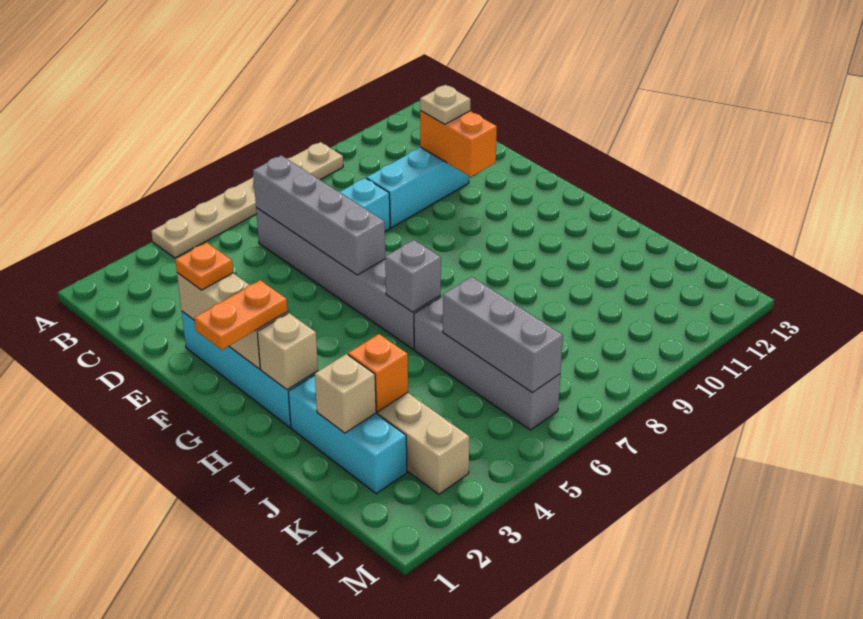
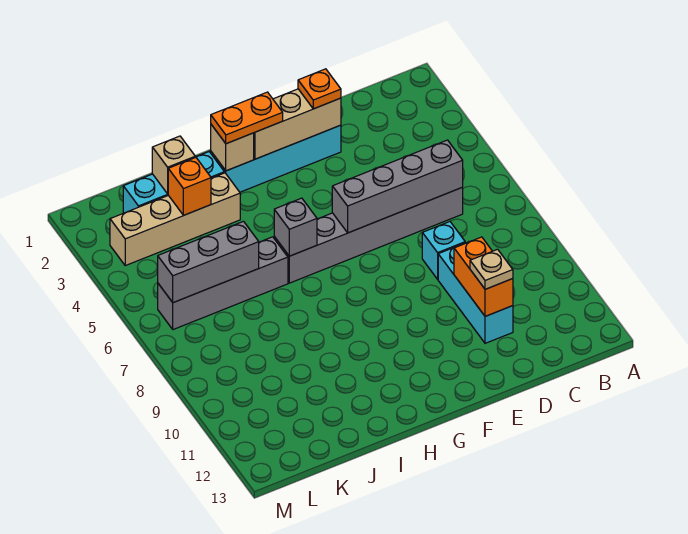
tan plate A4:A9 level 1 -> none
orange brick D11:E11 level 2 -> orange brick D10:D11 level 2
orange plate G1:G2 level 3 -> orange plate G2:H2 level 3

